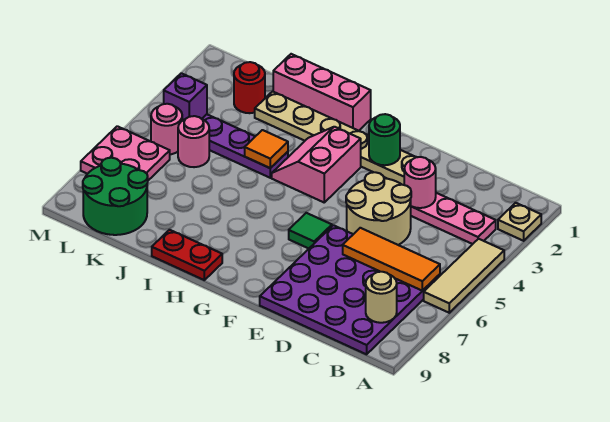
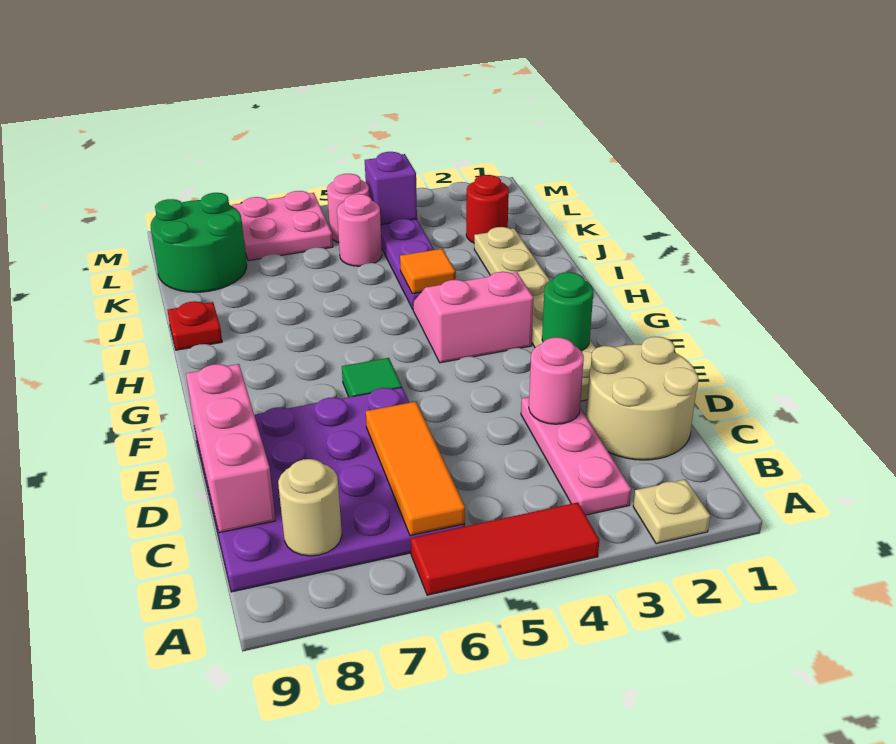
tan tile A4:A6 level 1 -> red tile A4:A6 level 1
tan round brick D4:E5 level 1 -> tan round brick C1:D2 level 1
pink brick H1:J1 level 1 -> pink brick C9:E9 level 2
red plate H9:I9 level 1 -> red plate I9 level 1

